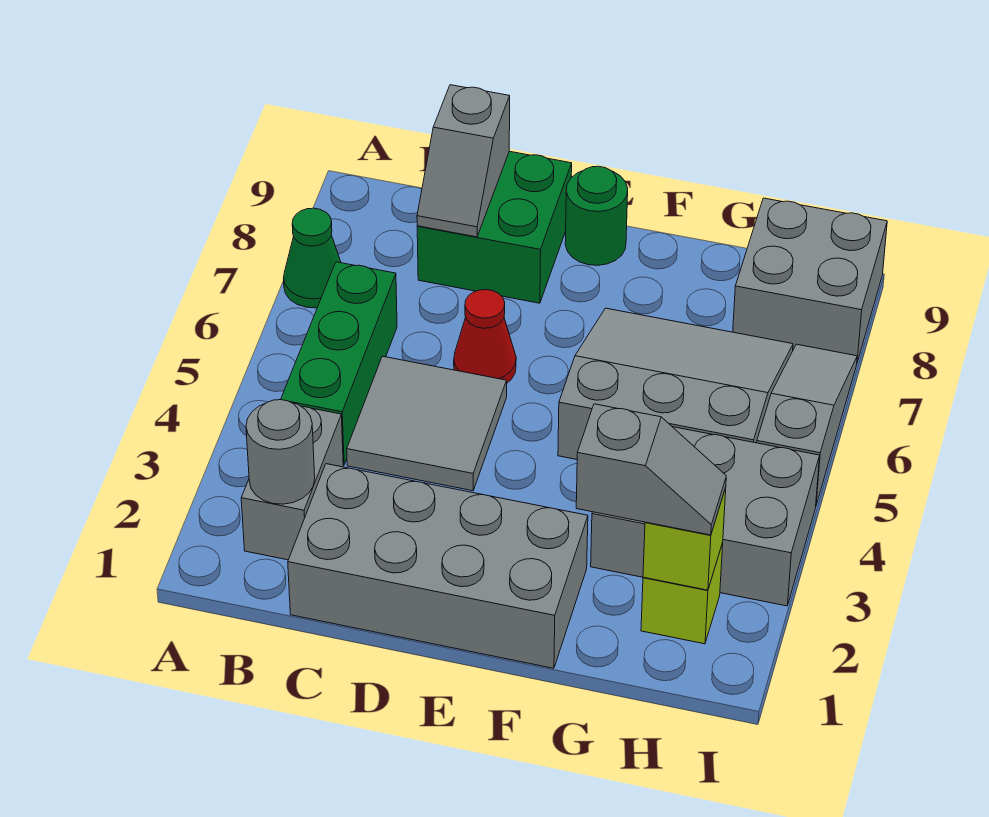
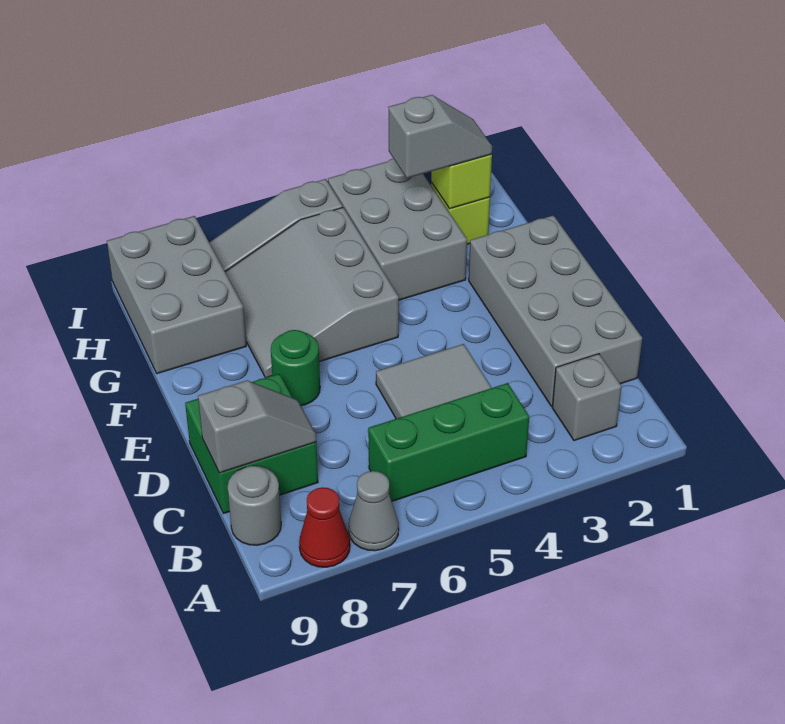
green cone A7 level 1 -> grey cone A7 level 1
grey brick B2:B3 level 1 -> grey brick B2 level 1
grey round brick B2 level 2 -> grey round brick B9 level 1
red cone D6 level 1 -> red cone A8 level 1
green round brick E9 level 1 -> green round brick E7 level 1
grey slope G2:H2 level 3 top G -> grey slope H2:H3 level 3 top 3
grey brick H8:I9 level 1 -> grey brick G8:I9 level 1

